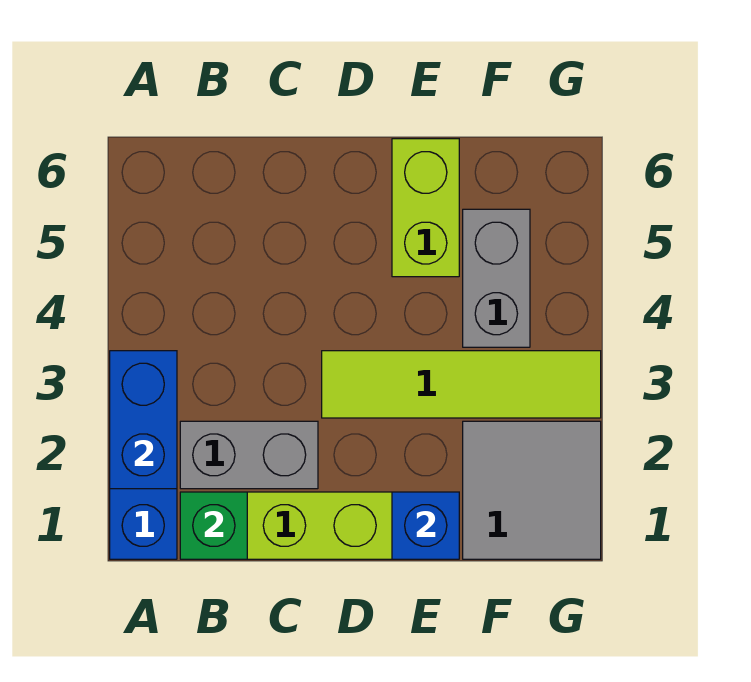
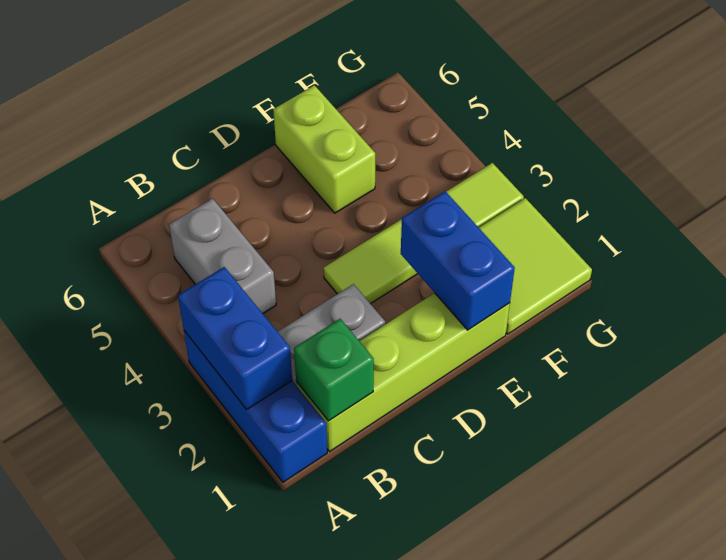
blue brick E1 level 2 -> blue brick E1:E2 level 2
grey tile F1:G2 level 1 -> lime tile F1:G2 level 1
grey brick F4:F5 level 1 -> grey brick B4:B5 level 1

